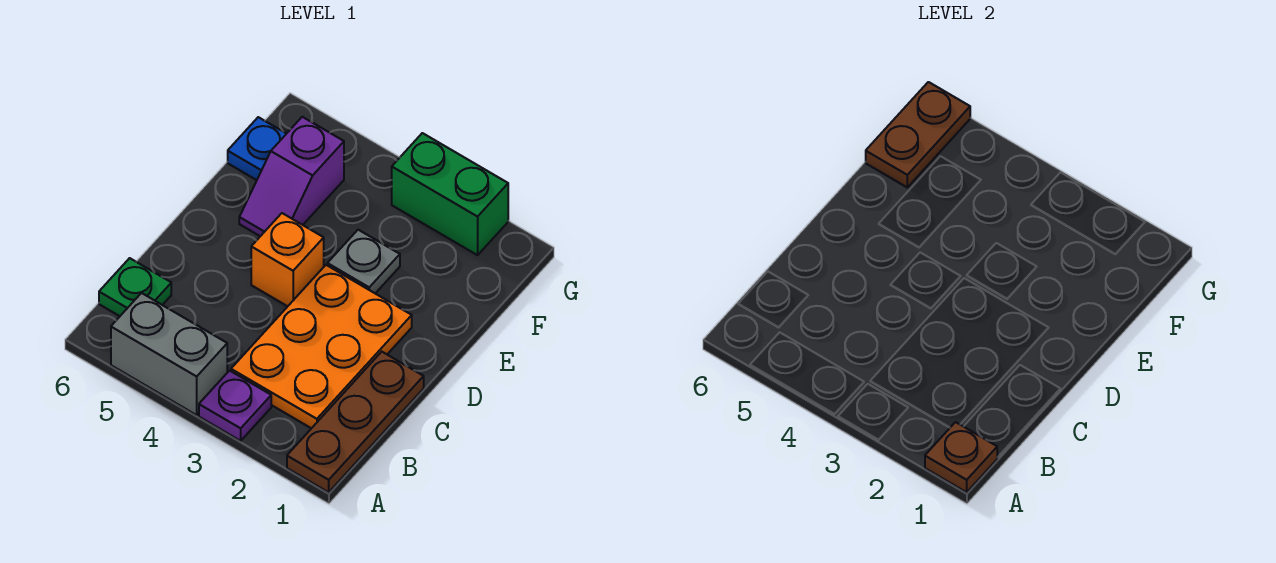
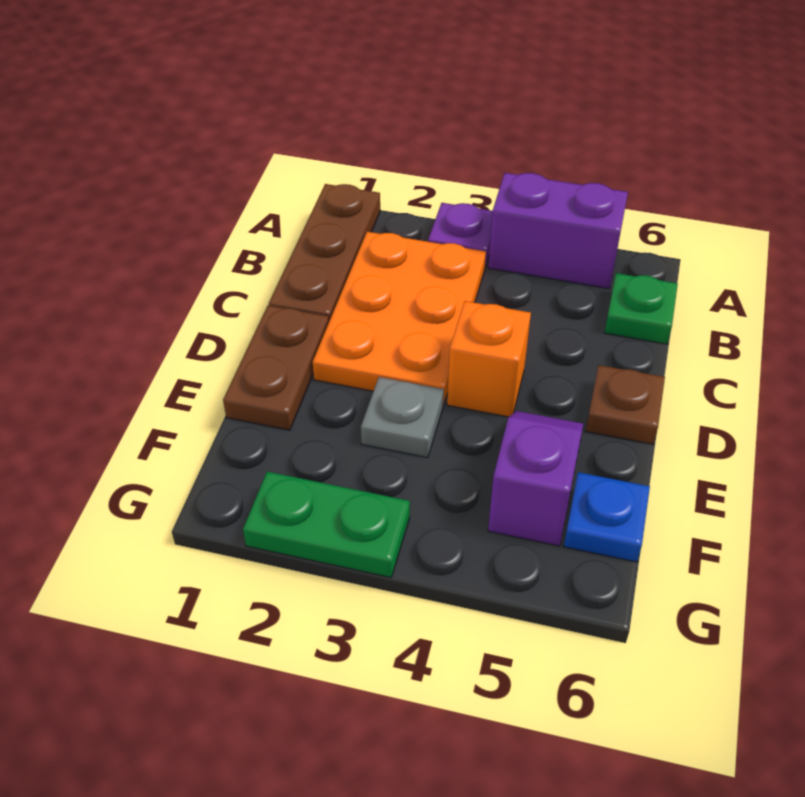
brown plate A1 level 2 -> brown plate D6 level 1
grey brick A4:A5 level 1 -> purple brick A4:A5 level 1
brown plate F6:G6 level 2 -> brown plate D1:E1 level 1
green brick G2:G3 level 1 -> green plate G2:G3 level 1

